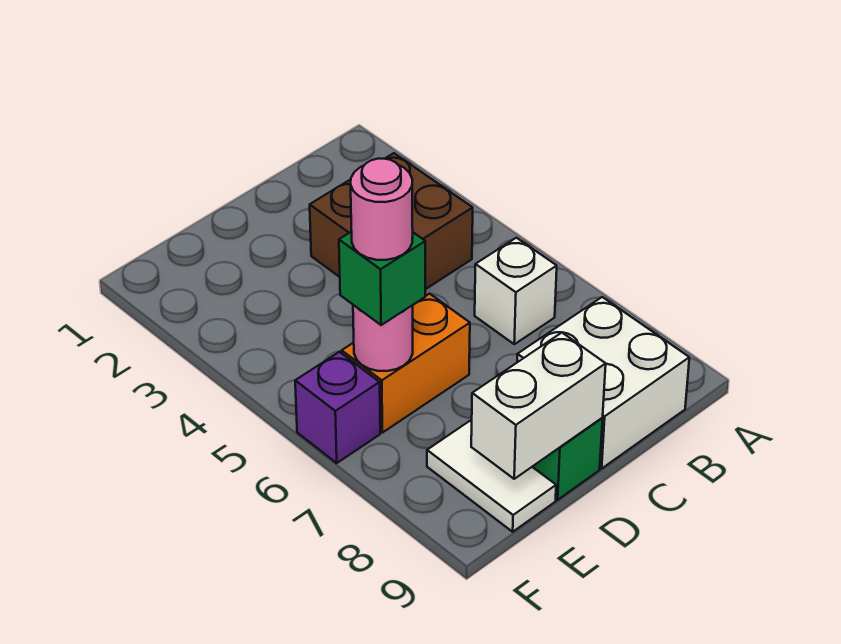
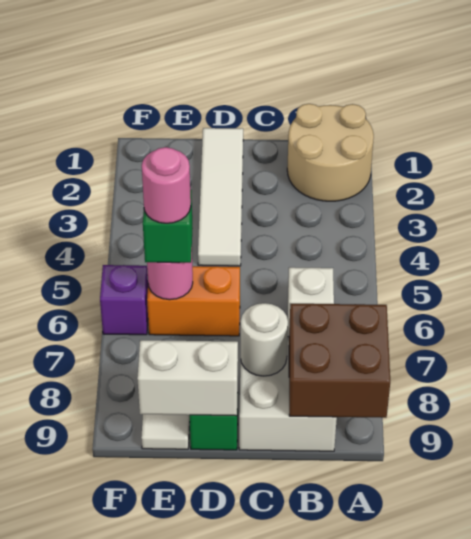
none -> tan round brick A1:B2 level 1
brown brick B3:C4 level 1 -> brown brick A8:B9 level 2
none -> white round brick C8 level 2
none -> white tile D1:D4 level 1

